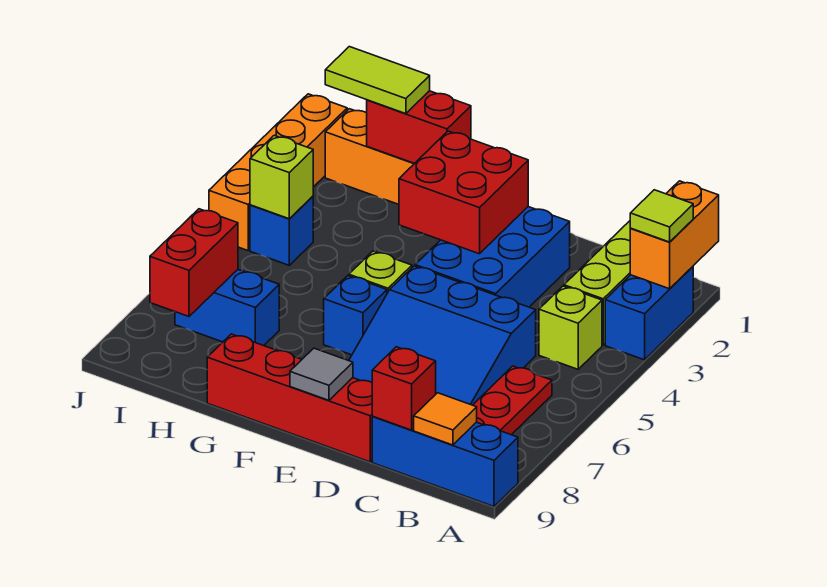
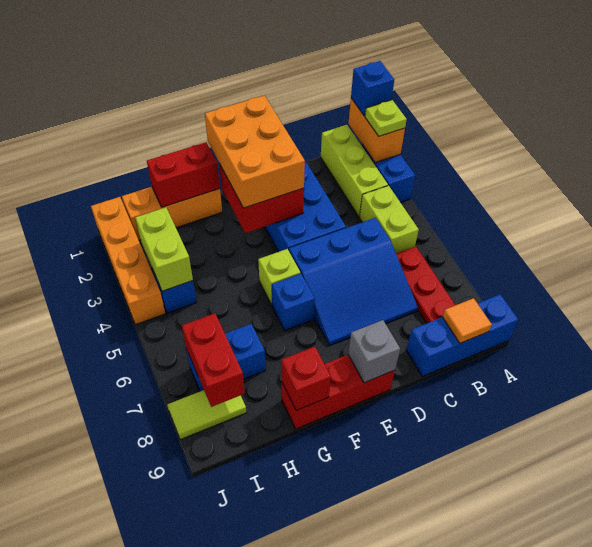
none -> blue brick A1 level 3
lime tile A2 level 3 -> lime plate A2 level 3
lime brick B4 level 1 -> lime brick B4:B5 level 1
red brick C9 level 2 -> red brick G9 level 2
red brick D9:G9 level 1 -> red brick E9:G9 level 1
none -> orange brick E1:F3 level 3
grey tile E9 level 2 -> grey brick E9 level 2
lime tile H1:I1 level 3 -> lime tile I8:J8 level 1
lime brick I4 level 2 -> lime brick I3:I4 level 2

